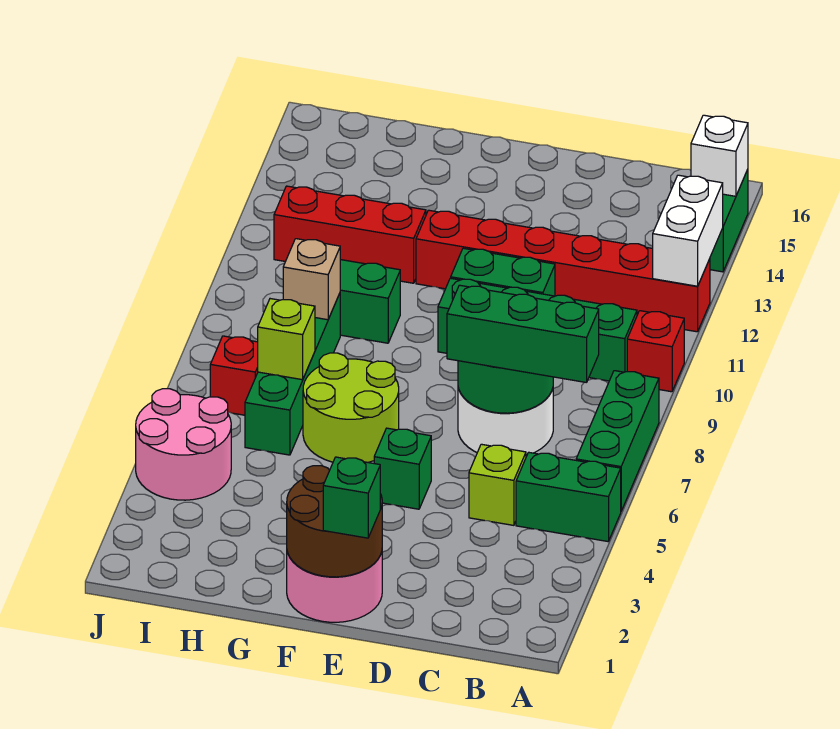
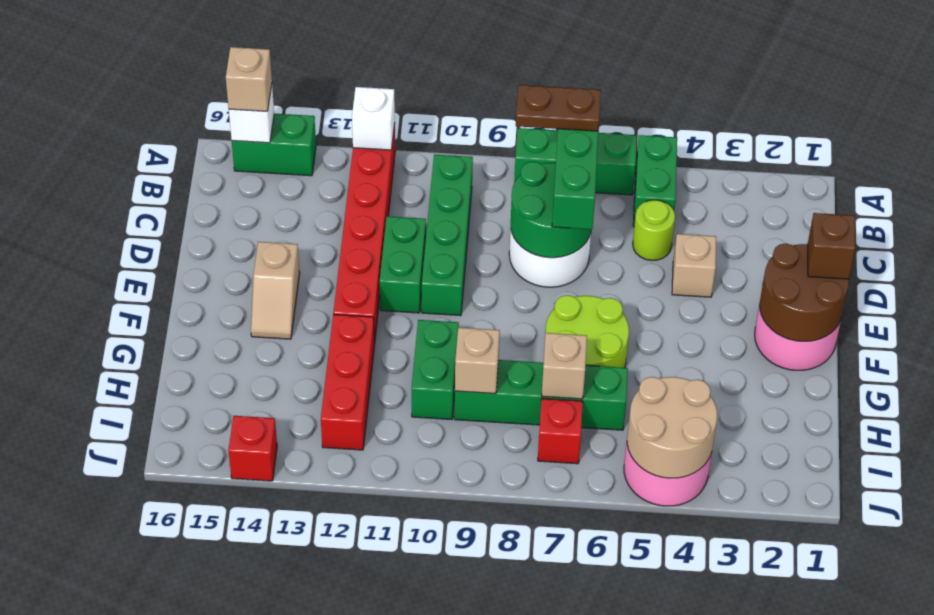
red brick A10 level 1 -> red brick J14 level 1
white brick A12:A13 level 2 -> white brick A12 level 2
none -> tan brick A15 level 3
none -> brown plate B7:B8 level 4
lime brick C5 level 1 -> lime round brick C5 level 1
none -> tan brick D4 level 1
green brick E1 level 3 -> brown brick E1 level 3
green brick E5 level 1 -> none
none -> tan slope E14:F14 level 1 top E
lime brick H7 level 2 -> tan brick H7 level 2
none -> tan round brick I4:J5 level 2

